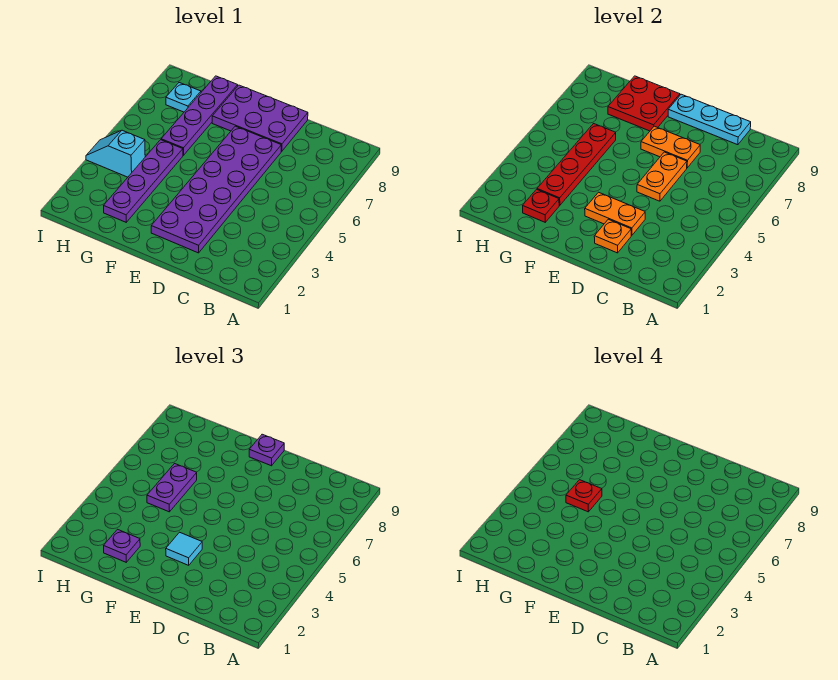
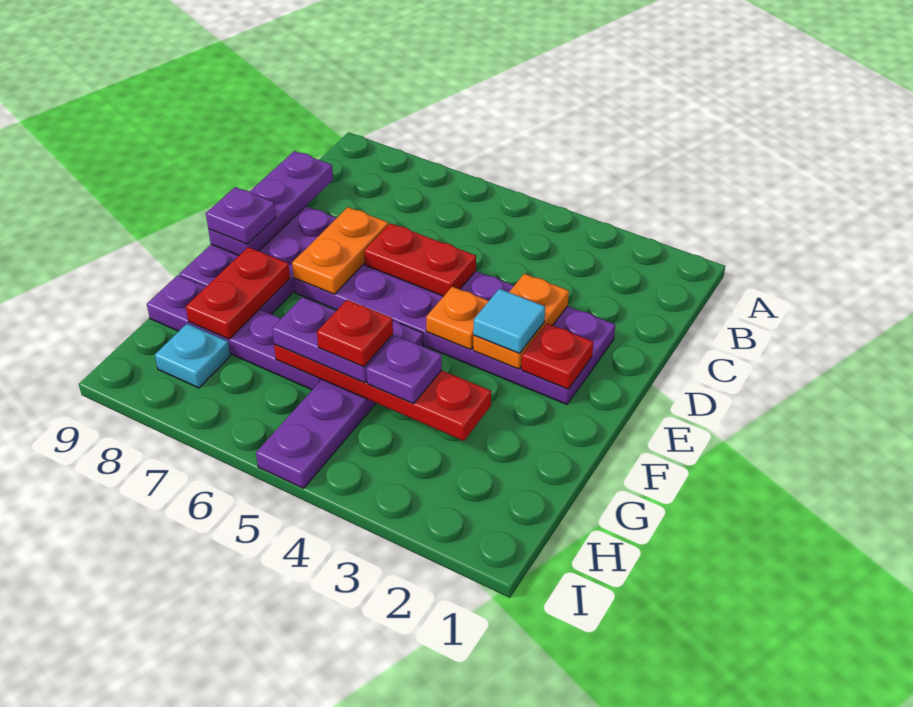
cyan plate C9:E9 level 2 -> purple plate C9:E9 level 2
orange plate D2 level 2 -> orange plate E4 level 2
orange plate D5:D6 level 2 -> red plate D5:D6 level 2
red plate F8:G9 level 2 -> red plate F8:G8 level 2
purple plate G2:G5 level 1 -> purple plate F5:I5 level 1
red plate G2 level 2 -> red plate E2 level 2
purple plate G2 level 3 -> purple plate G4 level 3
cyan slope H4:I4 level 1 top H -> none

